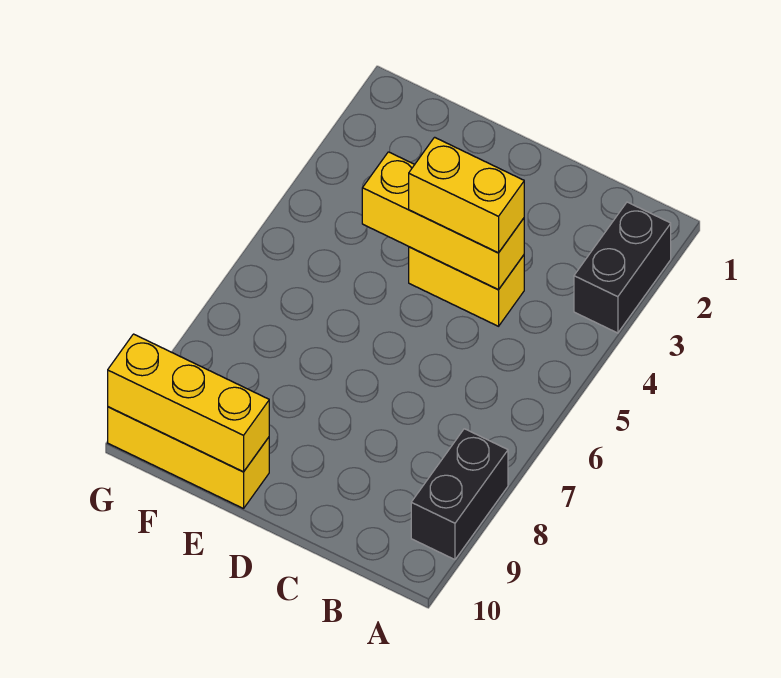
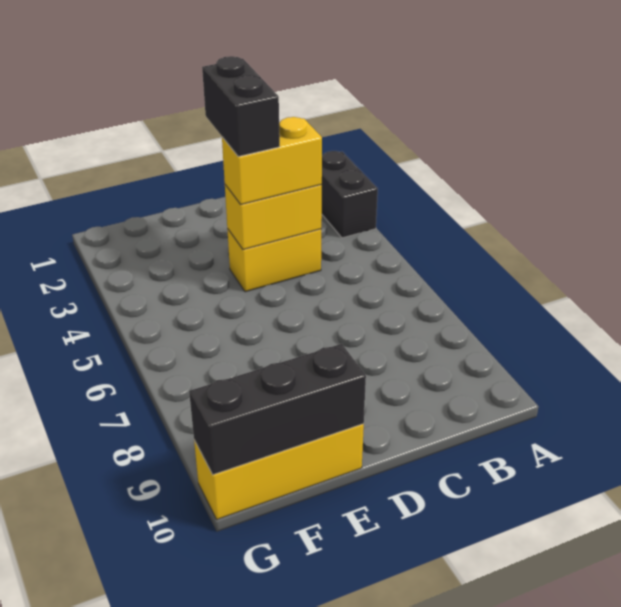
black brick A8:A9 level 1 -> black brick D3:D4 level 4
yellow brick C4:E4 level 2 -> yellow brick C4:D4 level 2
yellow brick E10:G10 level 2 -> black brick E10:G10 level 2

